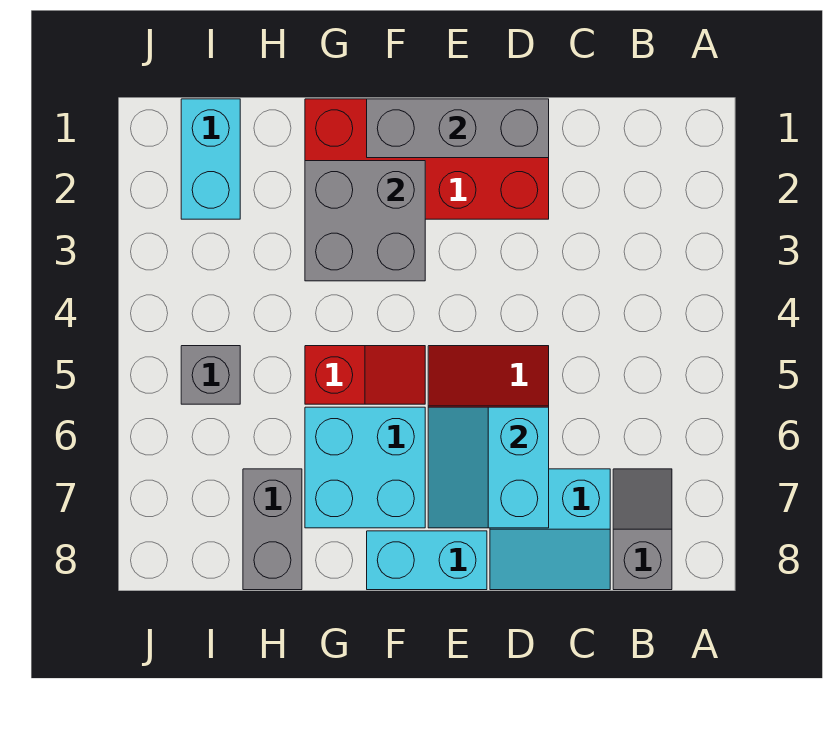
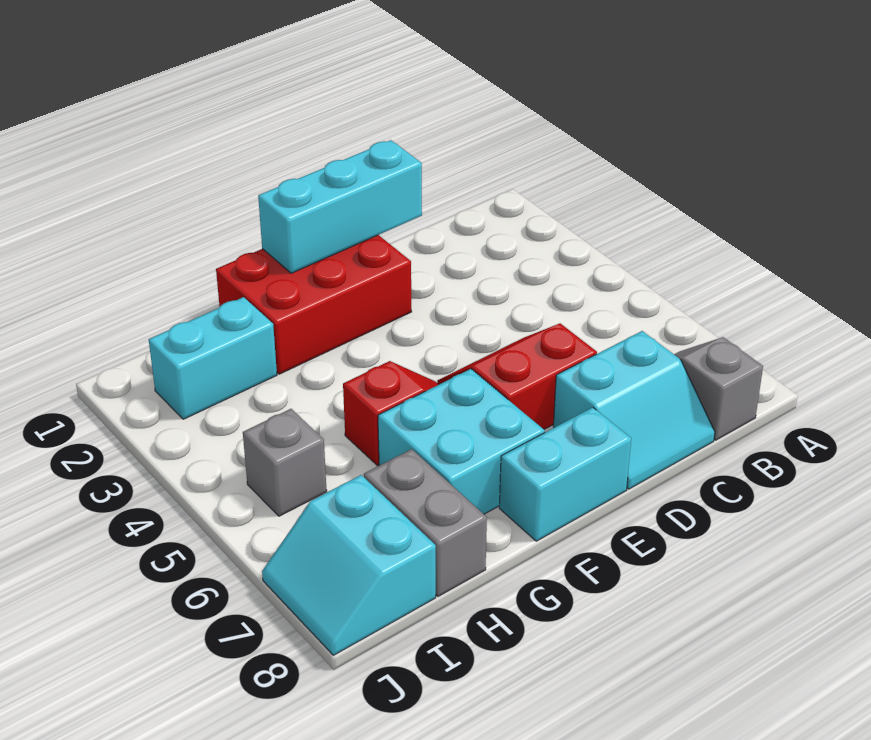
red brick D1:G2 level 1 -> red brick E1:G2 level 1
grey brick D1:F1 level 2 -> cyan brick D1:F1 level 2
cyan slope D6:E7 level 2 top D -> cyan slope I7:J8 level 1 top I
grey brick F2:G3 level 2 -> none
cyan brick I1:I2 level 1 -> cyan brick H2:I2 level 1

